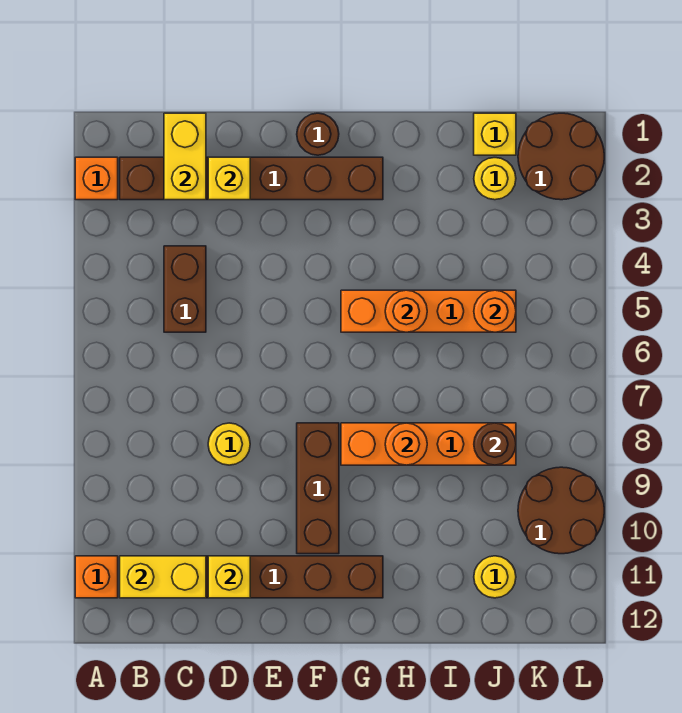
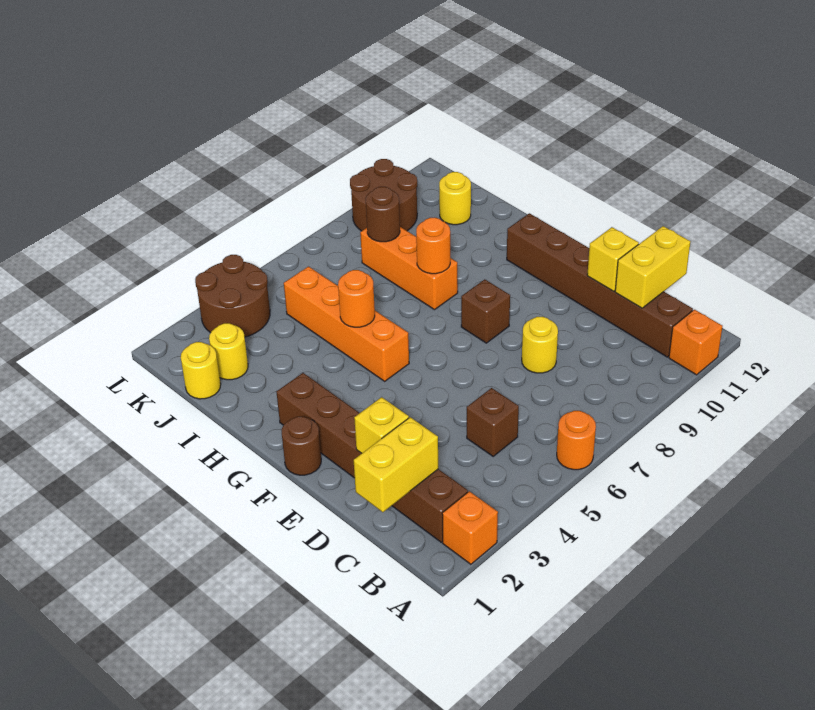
yellow brick B11:C11 level 2 -> yellow brick C11:C12 level 2
brown brick C4:C5 level 1 -> brown brick C5 level 1
brown brick F8:F10 level 1 -> brown brick F8 level 1
orange brick G8:J8 level 1 -> orange brick H8:J8 level 1
yellow brick J1 level 1 -> yellow round brick J1 level 1
orange round brick J5 level 2 -> orange round brick A6 level 1
brown round brick K1:L2 level 1 -> brown round brick K3:L4 level 1

